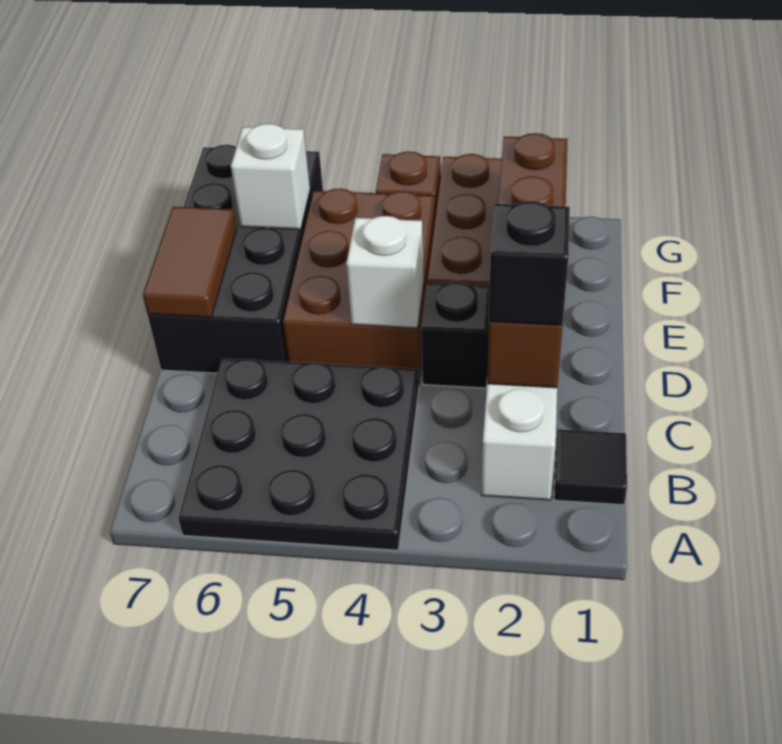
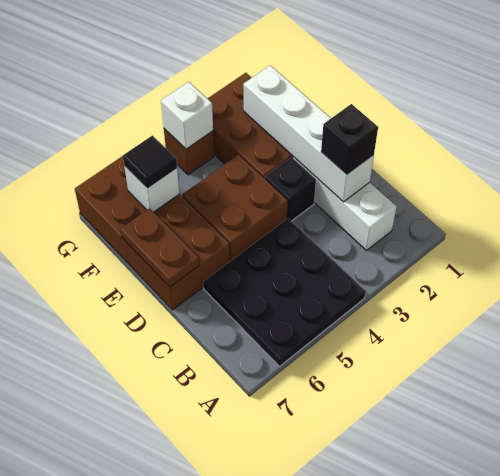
black tile B1 level 1 -> black tile F6 level 3
brown brick C2:F2 level 2 -> white brick C2:F2 level 2
brown brick D4:F5 level 1 -> brown brick D4:E5 level 1
white brick D4 level 2 -> white brick G4 level 2
black brick D6:G7 level 1 -> brown brick D6:G7 level 1
brown tile D7:E7 level 2 -> brown plate D7:E7 level 2

